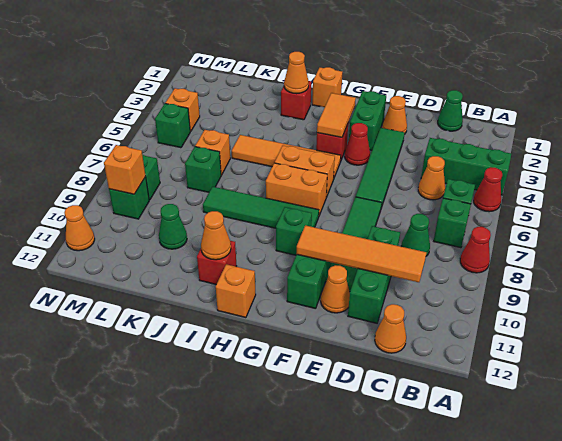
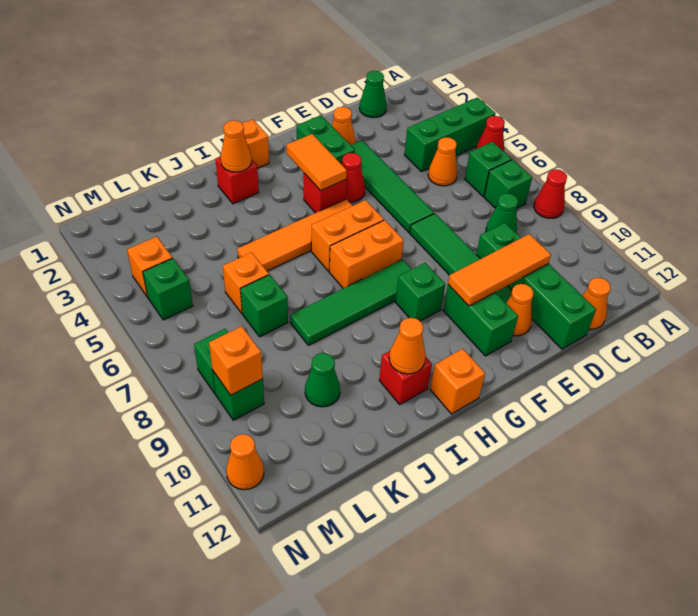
orange tile C10:F10 level 2 -> orange tile D10:F10 level 2
green brick D9:D11 level 1 -> green brick D9:D12 level 1

